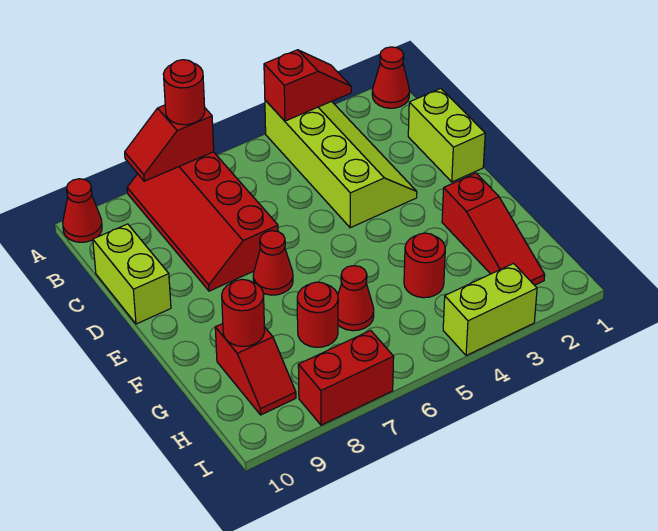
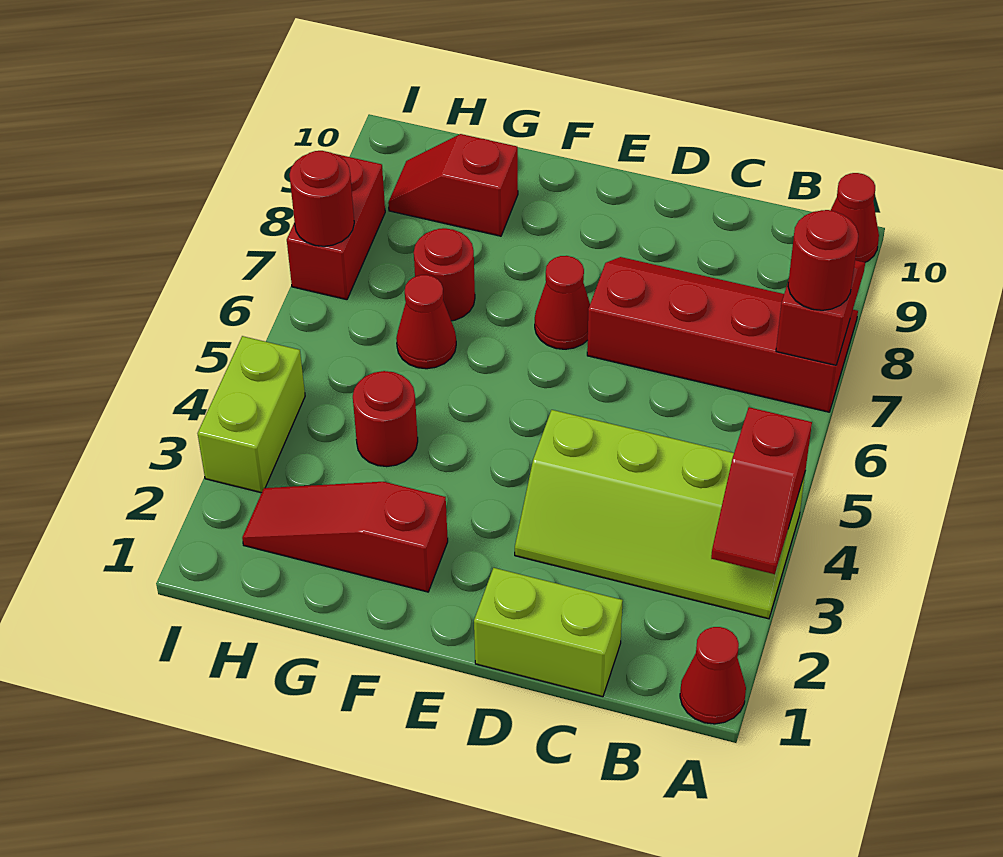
lime brick C10:D10 level 1 -> none
red round brick G9 level 2 -> red round brick I7 level 2

